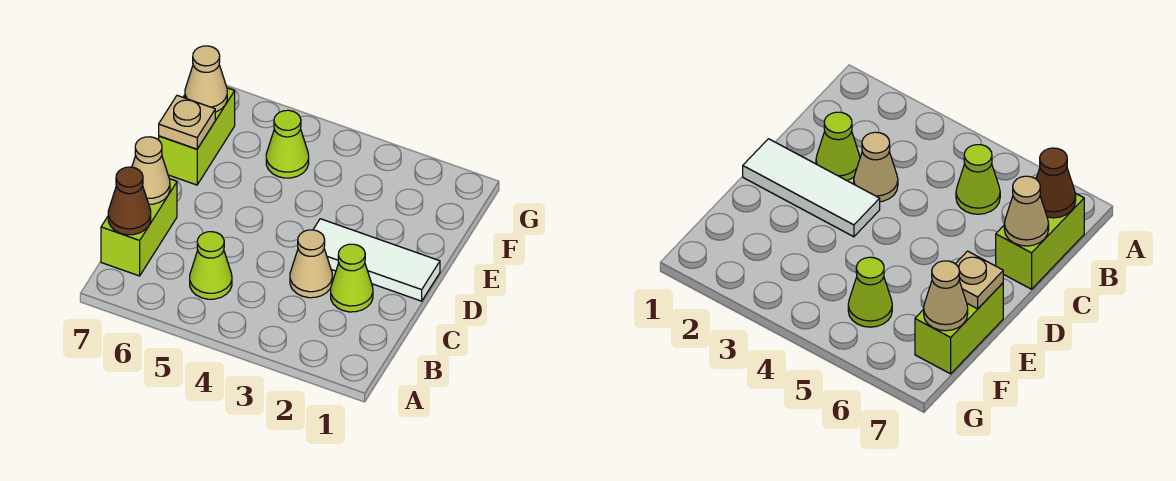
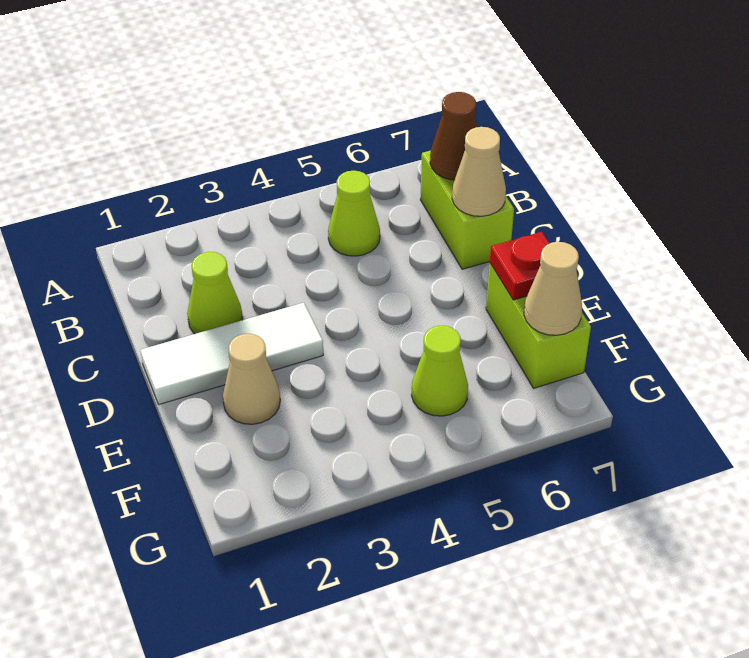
tan cone C3 level 1 -> tan cone E2 level 1
tan plate E7 level 2 -> red plate E7 level 2

